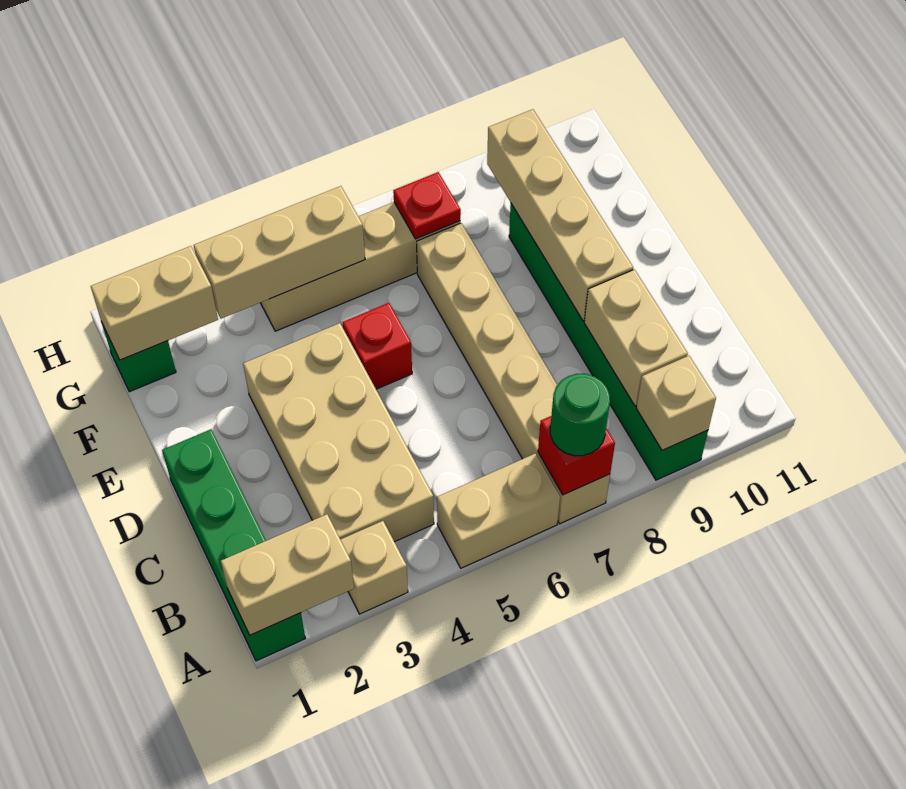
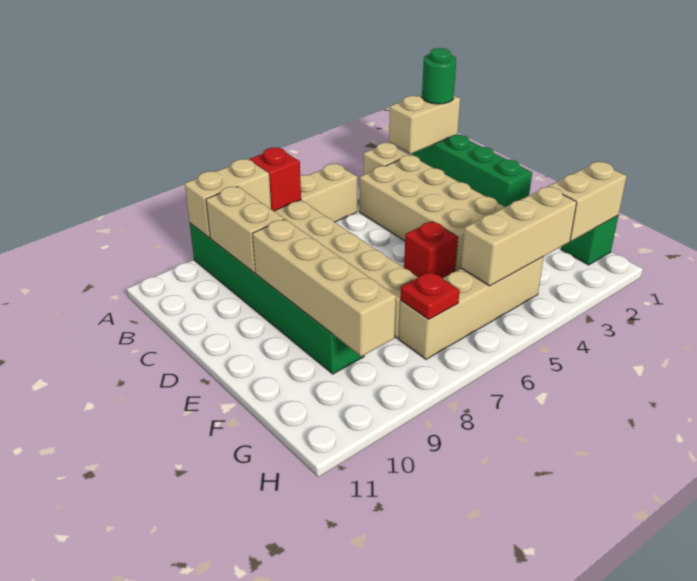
green round brick A7 level 3 -> green round brick A1 level 3
tan brick A9 level 2 -> tan brick A8:A9 level 2

